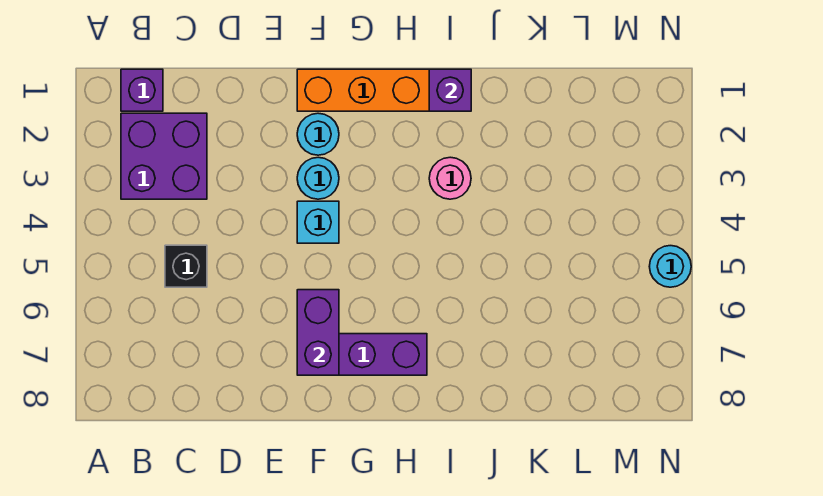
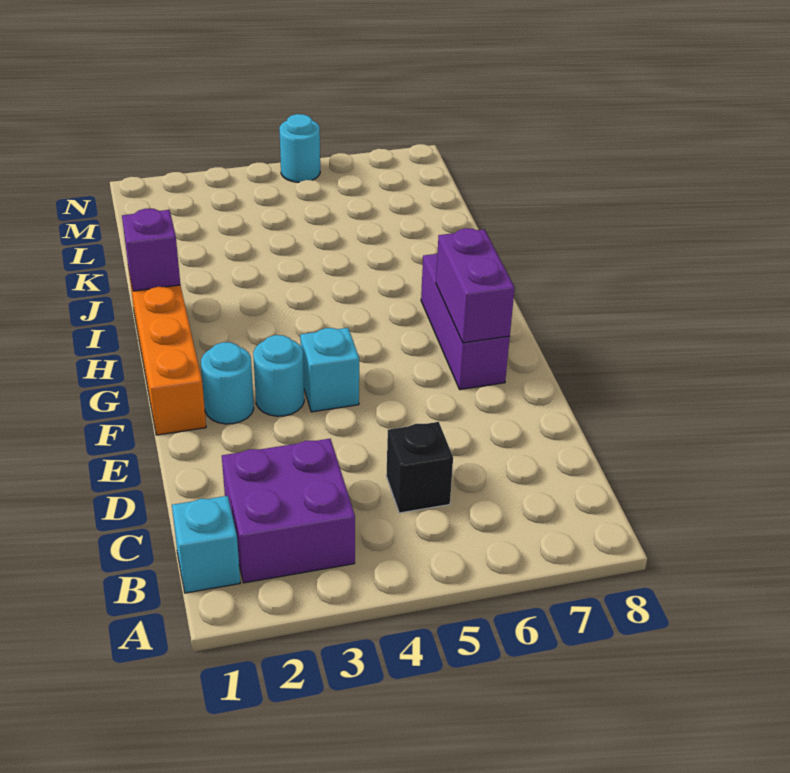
purple brick B1 level 1 -> cyan brick B1 level 1
purple brick F6:F7 level 2 -> purple brick F7:G7 level 2
pink round brick I3 level 1 -> none

